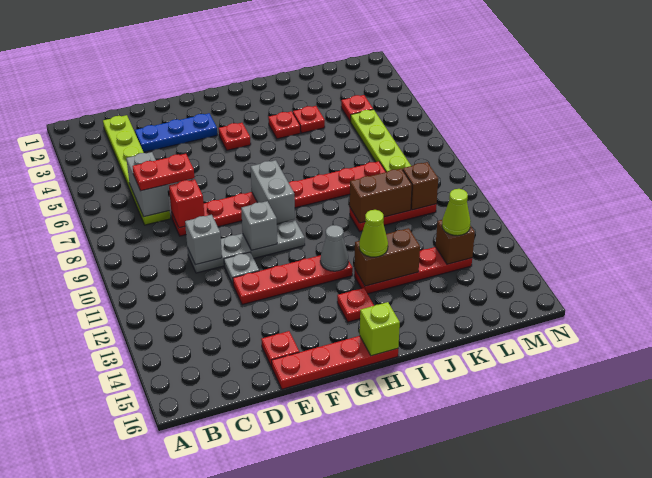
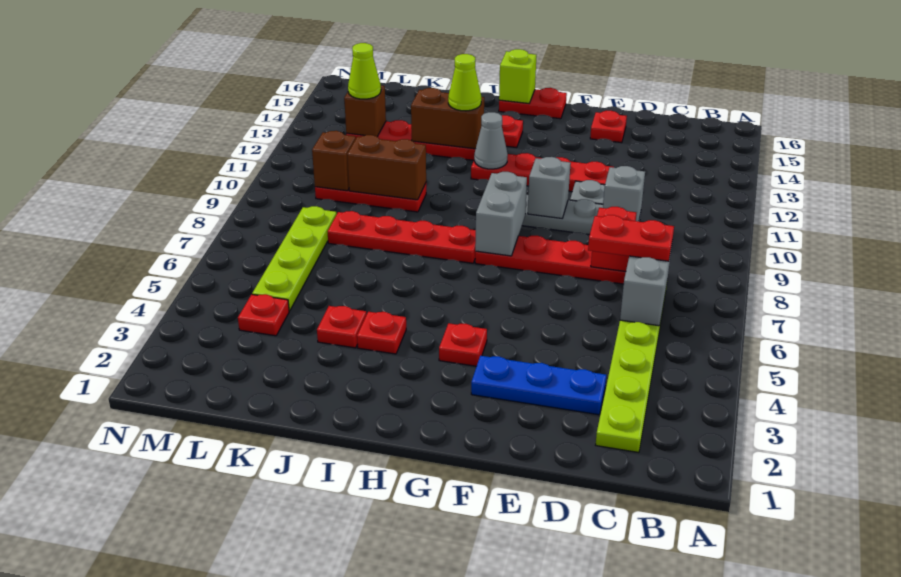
red plate E16:H16 level 1 -> red plate G16:H16 level 1

